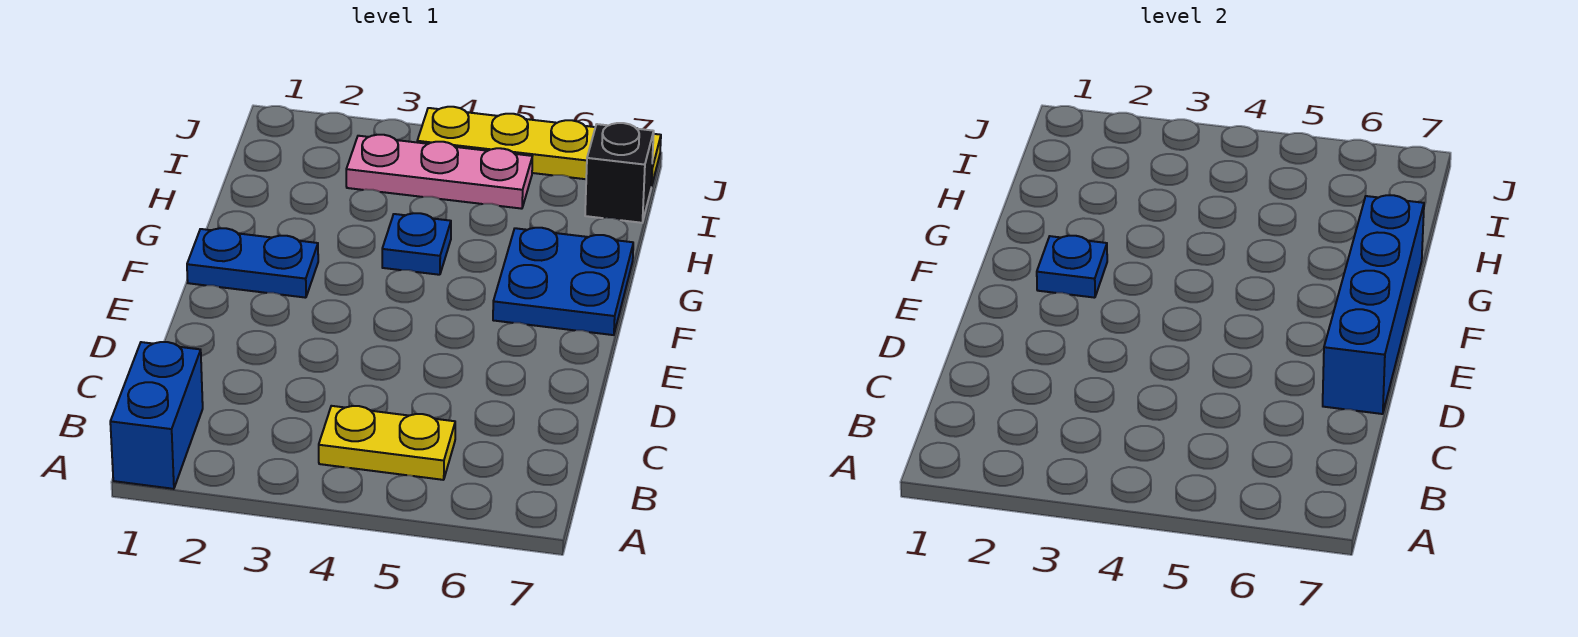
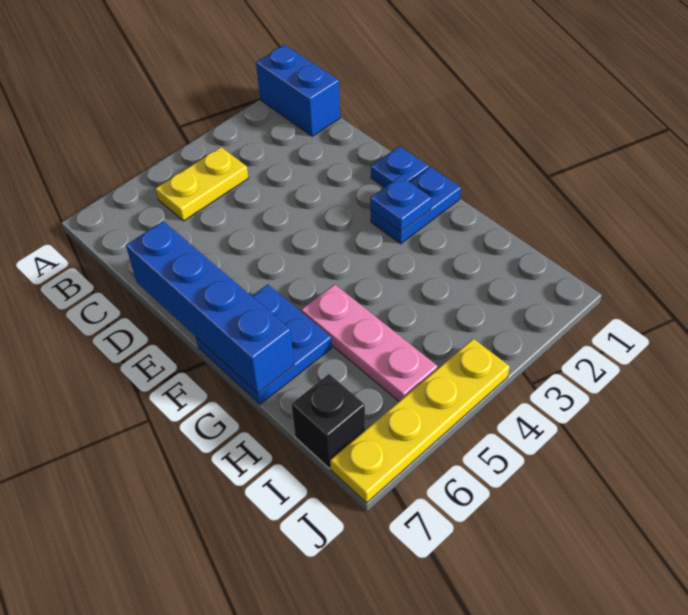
blue plate G4 level 1 -> blue plate E1 level 1
pink plate I3:I5 level 1 -> pink plate G5:I5 level 1

